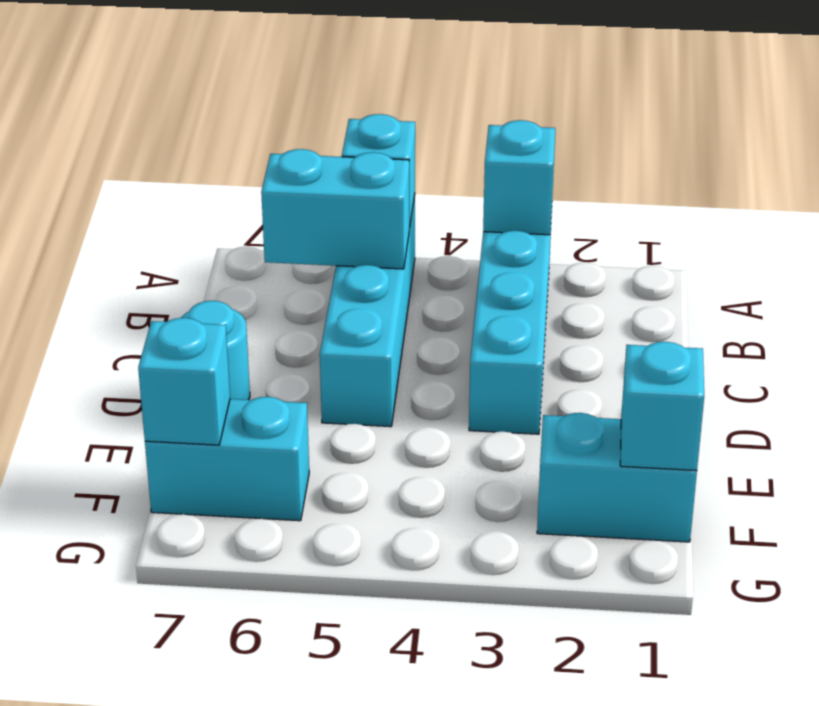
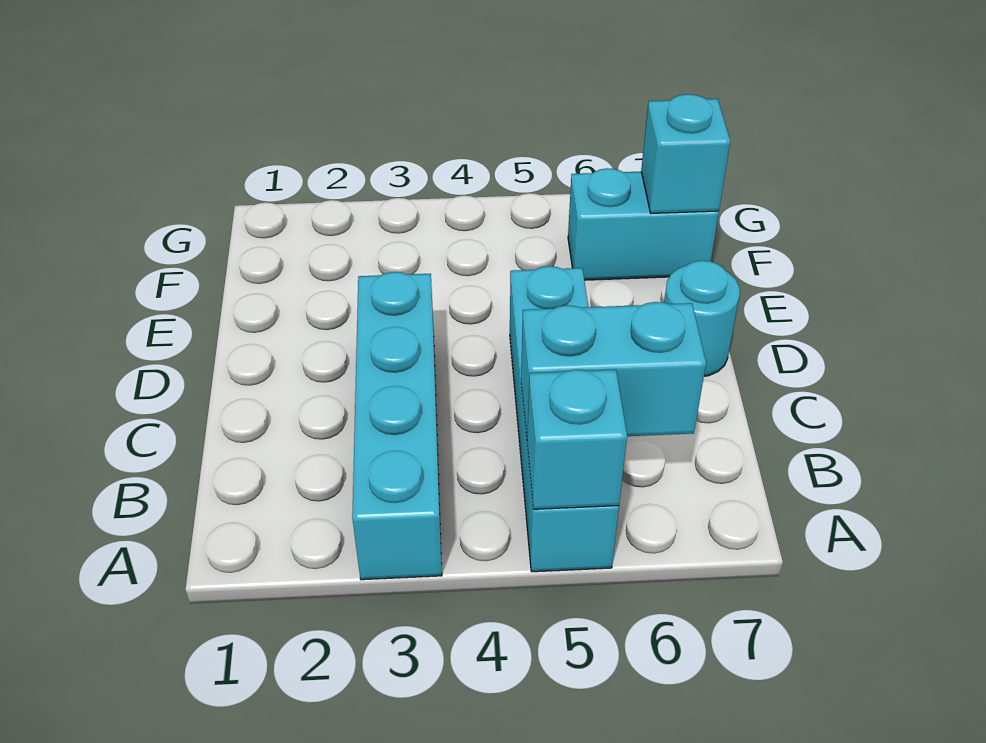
cyan brick A3 level 2 -> none
cyan brick F1:F2 level 1 -> none
cyan brick F1 level 2 -> none

